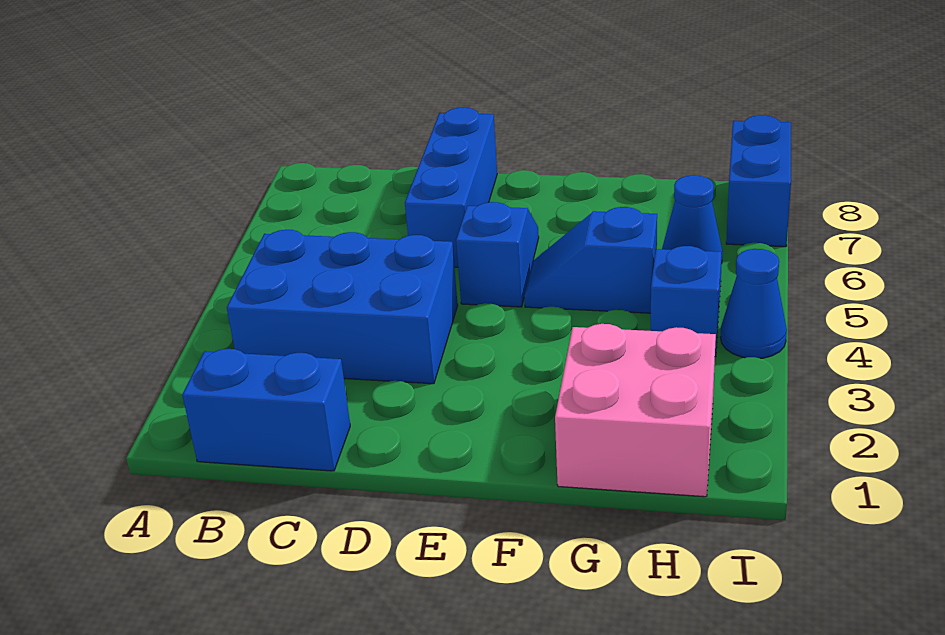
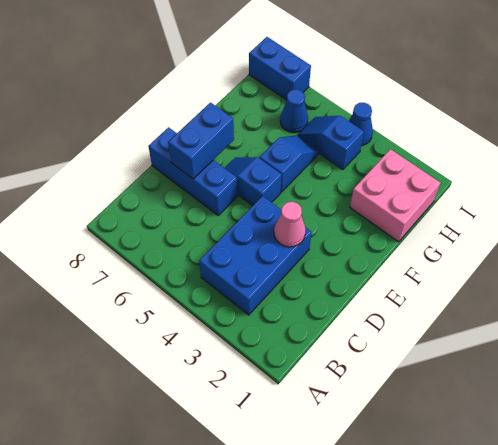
blue brick B1:C1 level 1 -> blue brick D7:E7 level 2
none -> pink cone D3 level 2
blue slope F5:G5 level 1 top G -> blue slope F5:G5 level 1 top F

